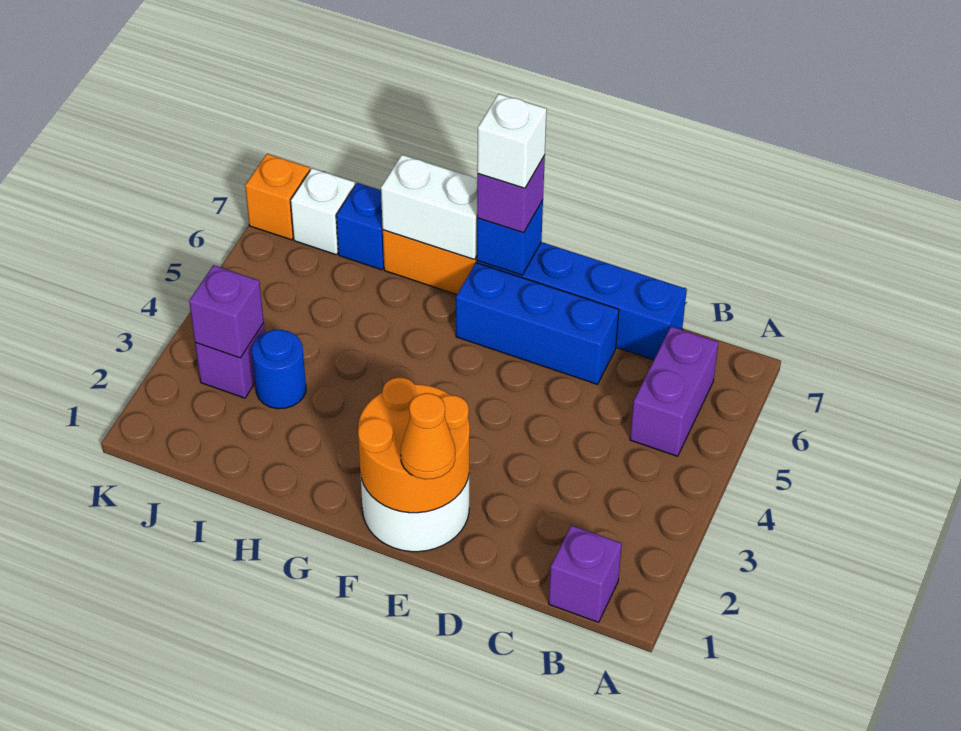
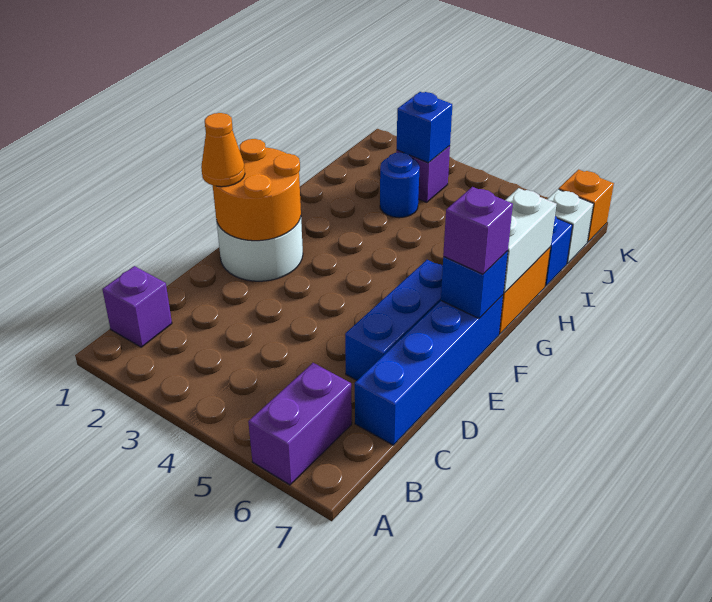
purple brick B5:B6 level 1 -> purple brick A6:B6 level 1
white brick F7 level 4 -> none
purple brick J3 level 2 -> blue brick J3 level 2

